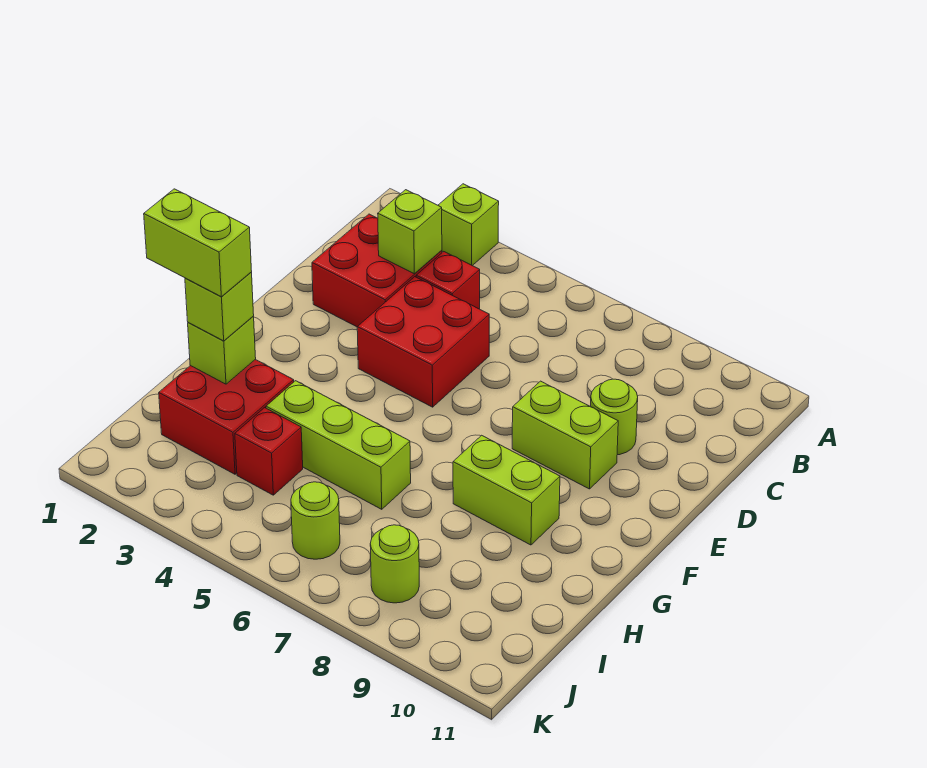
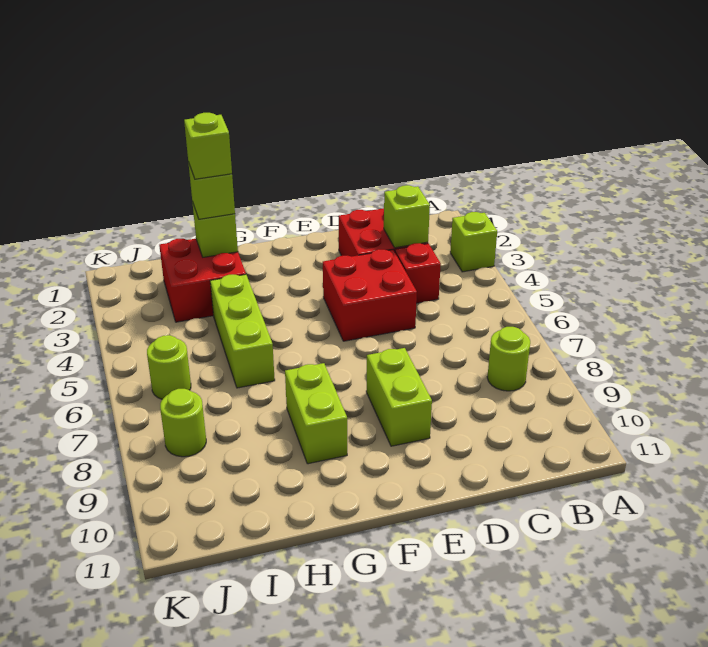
lime round brick D9 level 1 -> lime round brick B8 level 1
lime brick H1:H2 level 4 -> lime brick H2 level 4
red brick I4 level 1 -> none

